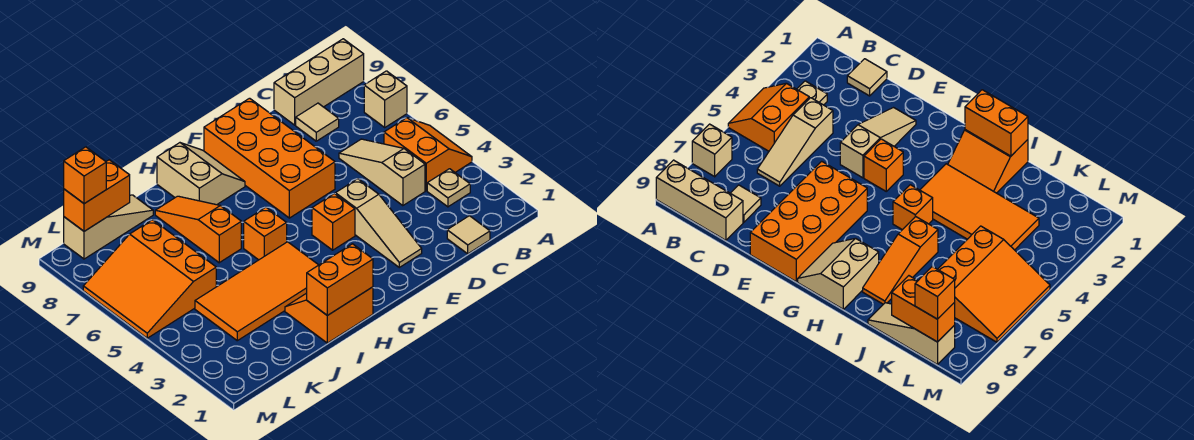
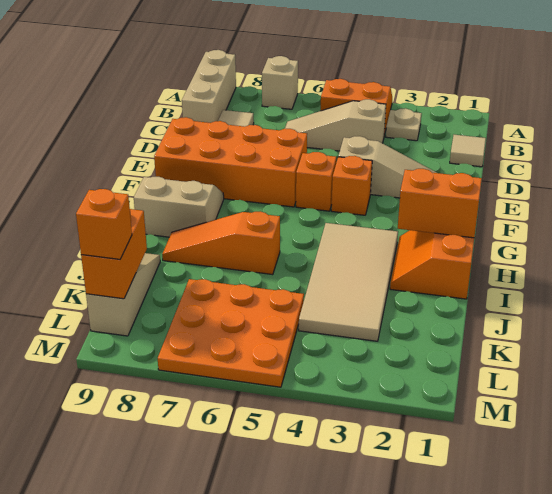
orange brick H1:I1 level 2 -> orange brick H1:H2 level 2
orange tile H3:K4 level 1 -> tan tile H3:K4 level 1
orange brick H5 level 1 -> orange brick F5 level 1
orange slope K5:M7 level 1 top K -> orange plate K5:M7 level 1

